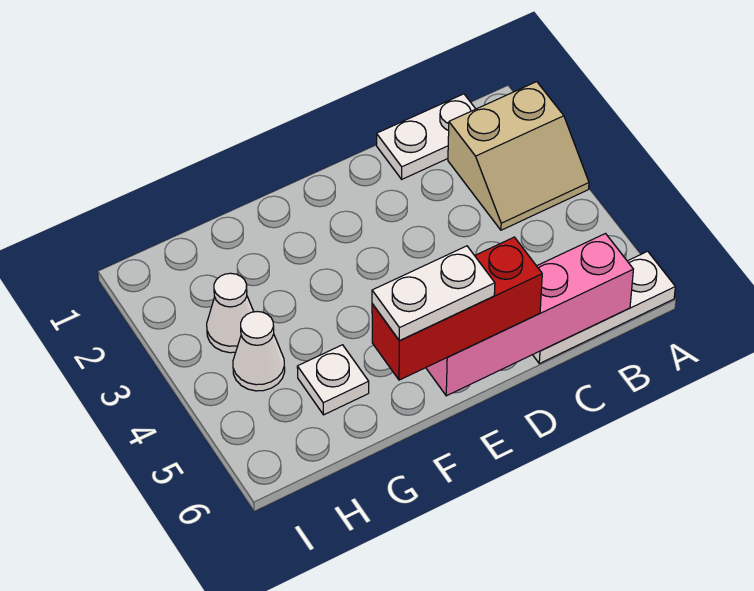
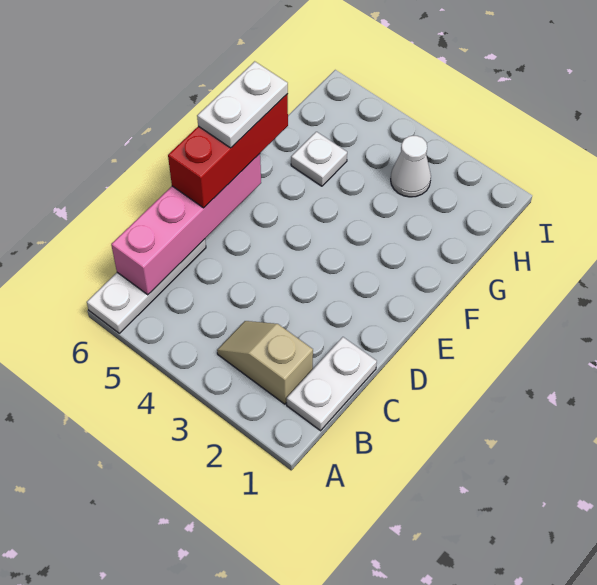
tan slope A2:B3 level 1 top 2 -> tan slope B2:B3 level 1 top 2
white cone H4 level 1 -> none

